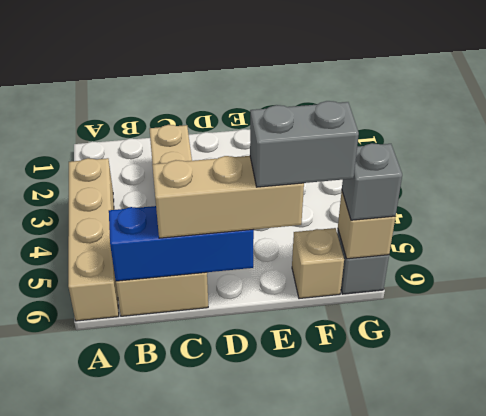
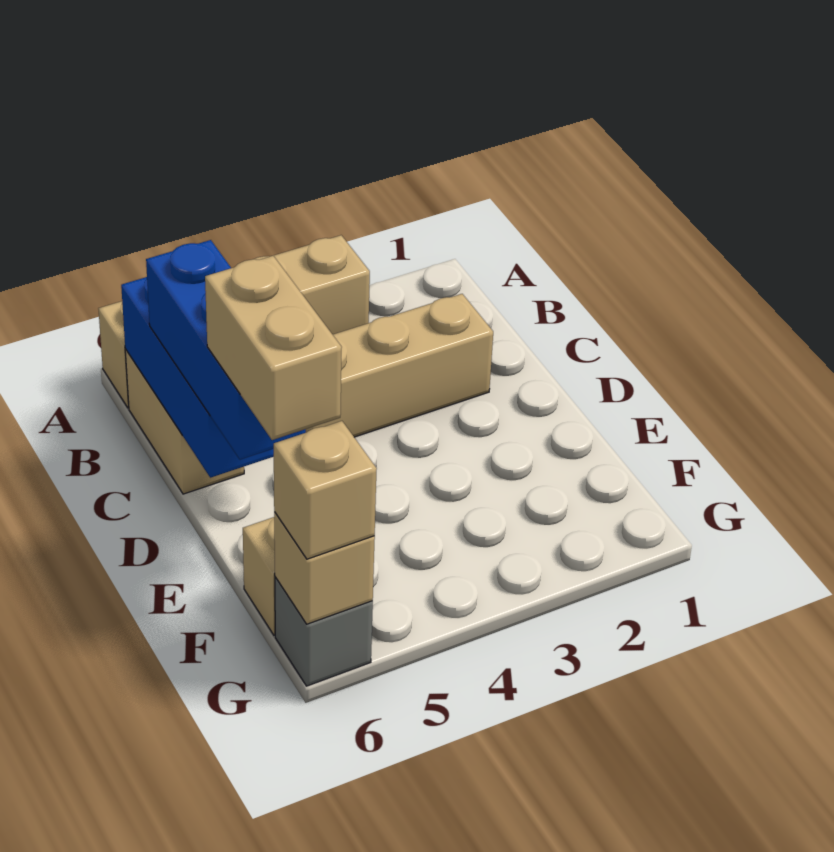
tan brick C6:E6 level 3 -> blue brick C6:E6 level 3
grey brick E6:F6 level 4 -> tan brick E6:F6 level 4
grey brick G6 level 3 -> tan brick G6 level 3

